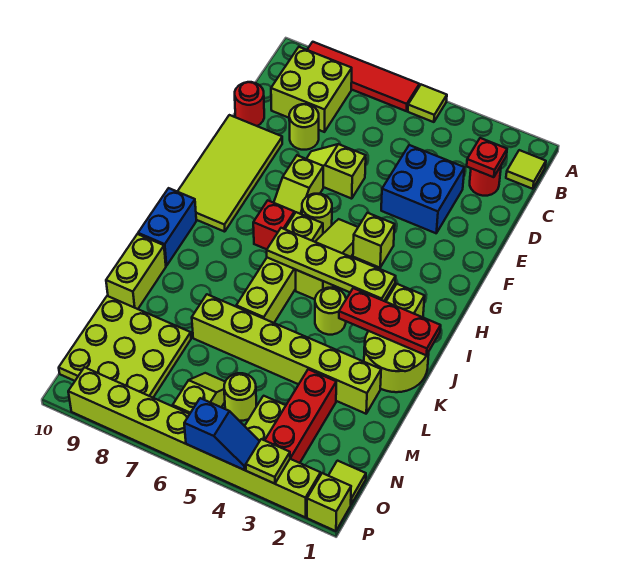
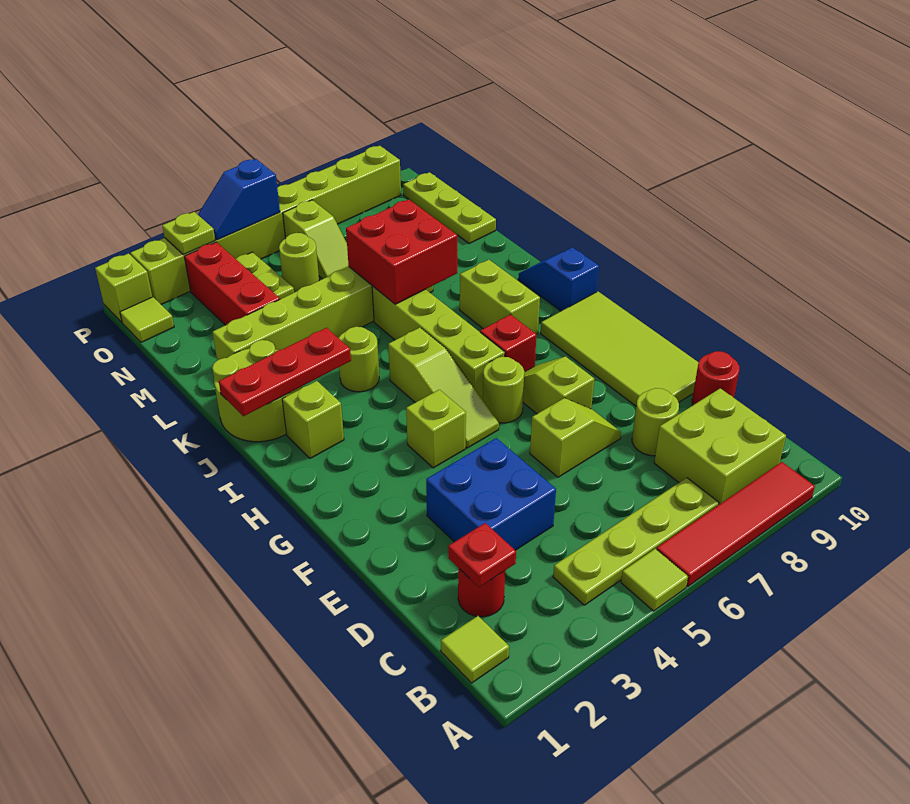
lime plate I3:I6 level 2 -> lime plate B4:B7 level 1
blue brick I10:J10 level 1 -> blue slope I10:J10 level 1 top I
none -> red brick K6:L7 level 2
lime brick K10:L10 level 1 -> lime brick I8:J8 level 1
lime plate M8:O10 level 1 -> lime plate M10:O10 level 1

